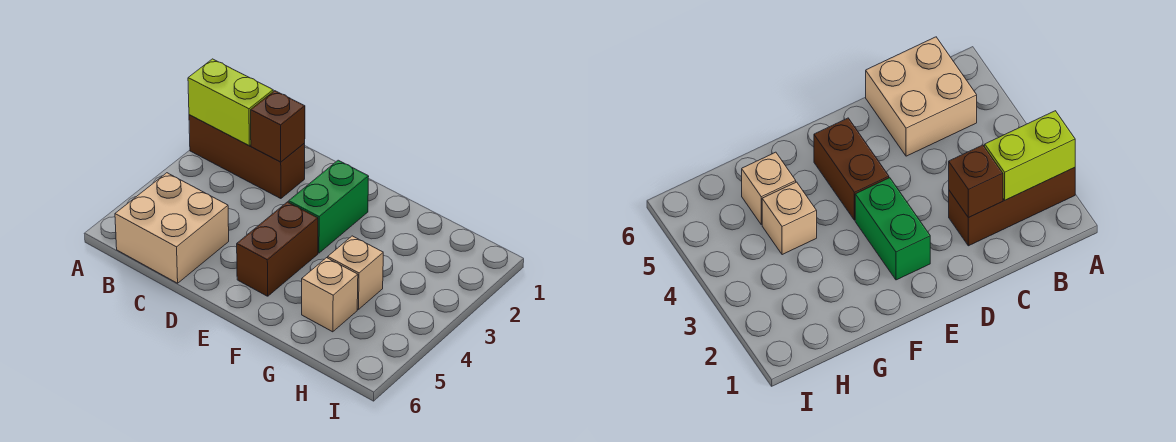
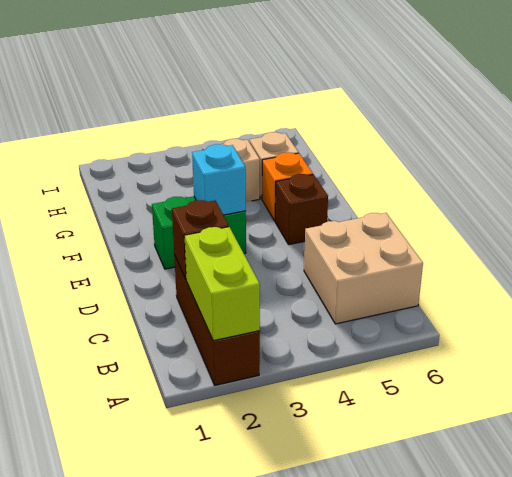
none -> cyan brick E3 level 2
brown brick E4:E5 level 1 -> brown brick E5 level 1
none -> orange brick F5 level 1

